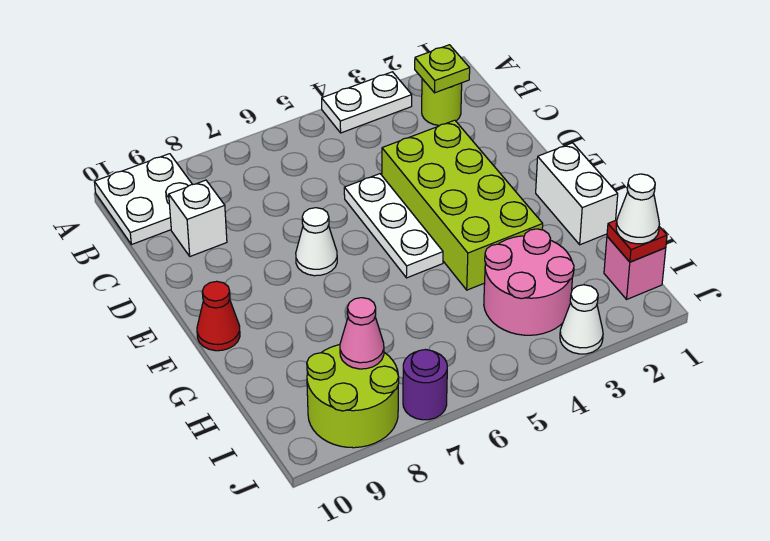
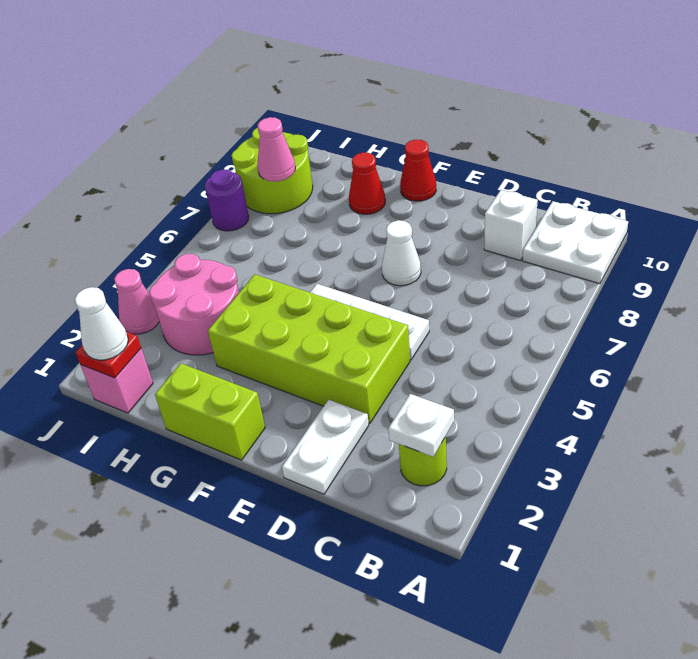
white plate A3:A4 level 1 -> white plate D1:D2 level 1
lime plate B2 level 2 -> white plate B2 level 2
white brick F1:G1 level 1 -> lime brick F1:G1 level 1
none -> red cone G9 level 1
white cone J3 level 1 -> pink cone J3 level 1

